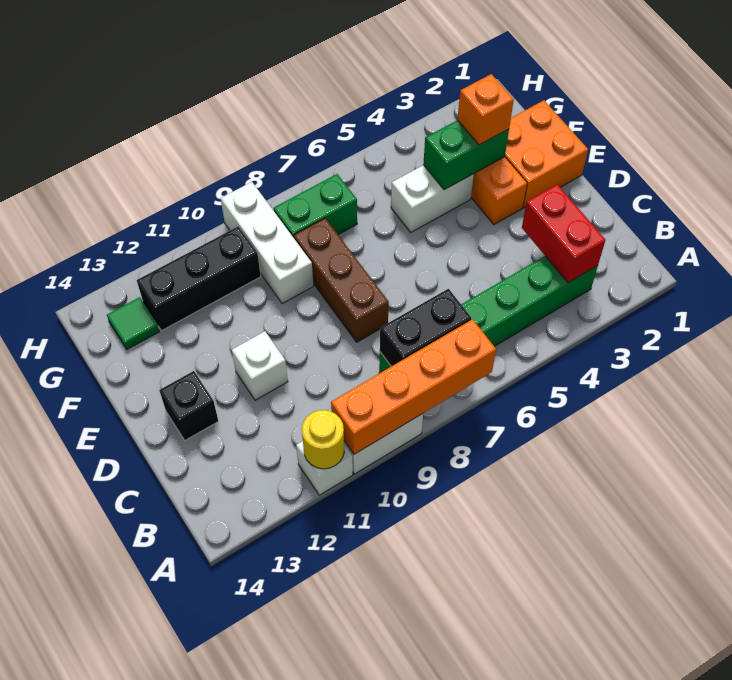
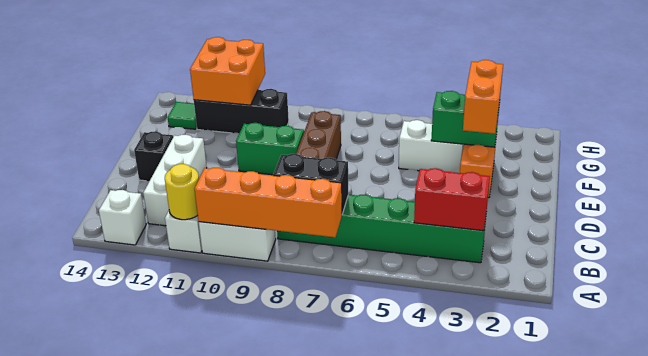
red brick B3:C3 level 2 -> red brick B3:B4 level 2
white brick D11 level 1 -> white brick A13 level 1
orange brick E1:F2 level 1 -> orange brick G11:H12 level 2
orange brick F3 level 3 -> orange brick E3:F3 level 3
white brick F9:H9 level 1 -> white brick B12:D12 level 1
green brick G7:G8 level 1 -> green brick E9:E10 level 1

